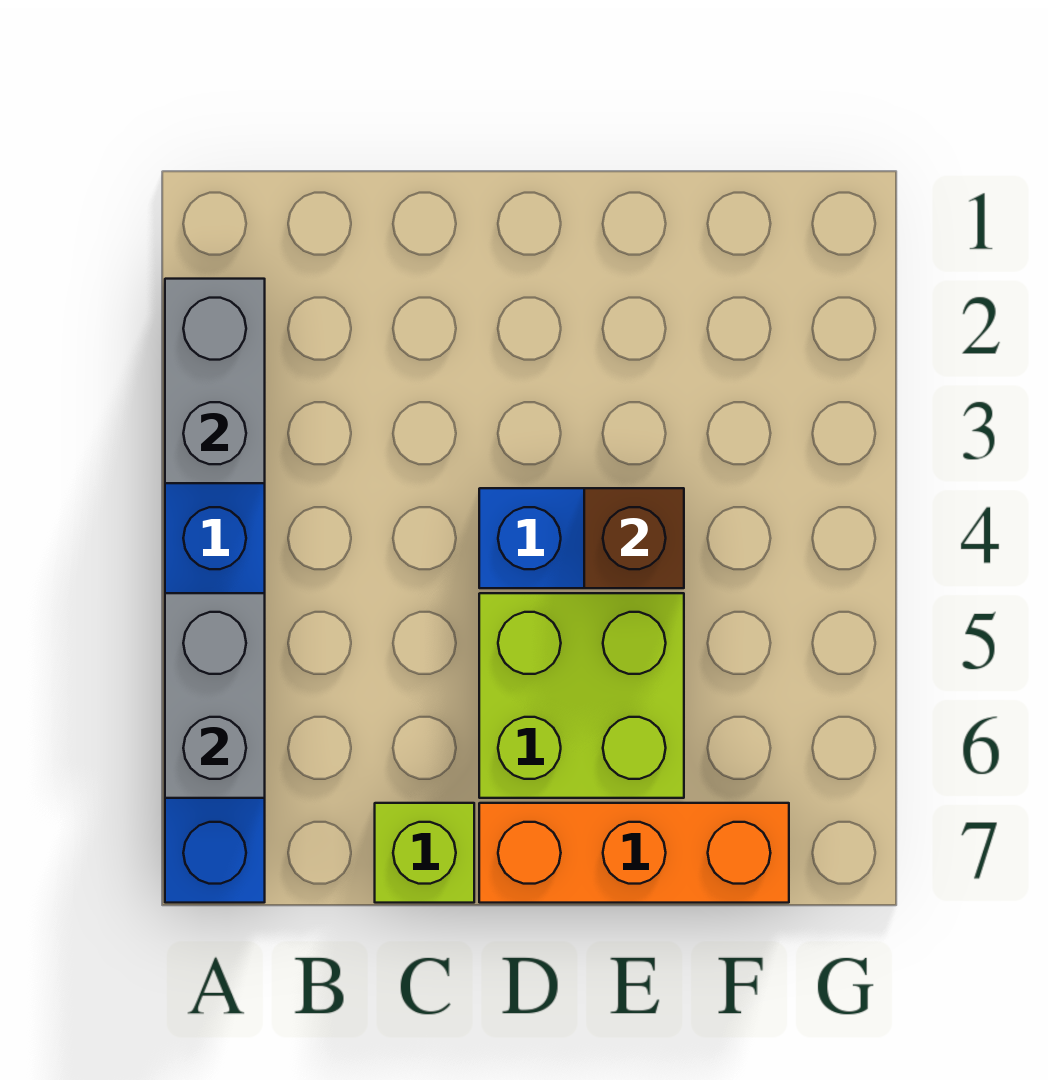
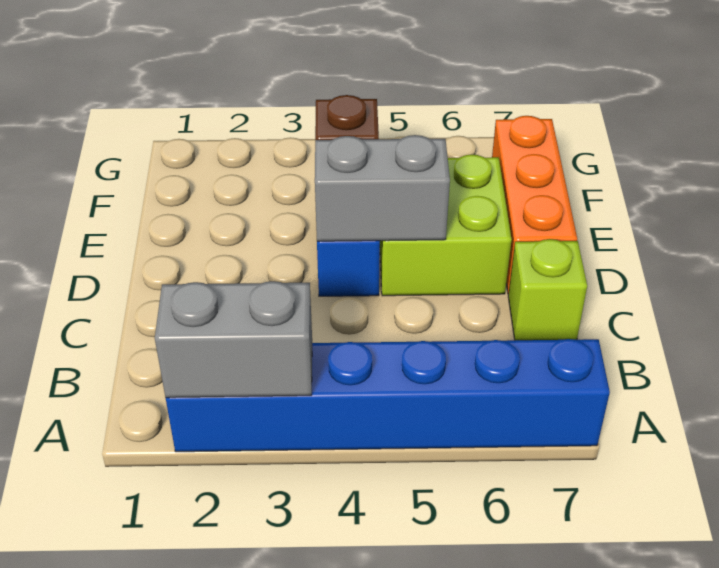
grey brick A5:A6 level 2 -> grey brick D4:D5 level 2

